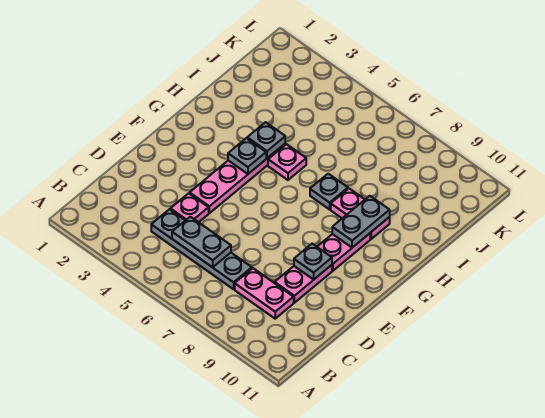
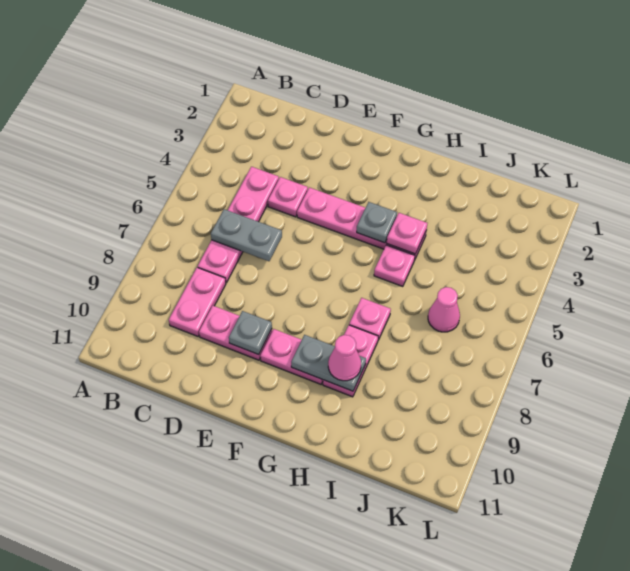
grey plate C4:C7 level 1 -> pink plate C4:C7 level 1
grey plate C5:C6 level 2 -> grey plate C6:D6 level 2
grey plate H4 level 2 -> pink plate H4 level 2
grey plate H7 level 1 -> pink plate H7 level 1
none -> pink cone H9 level 3
none -> pink cone J6 level 1

